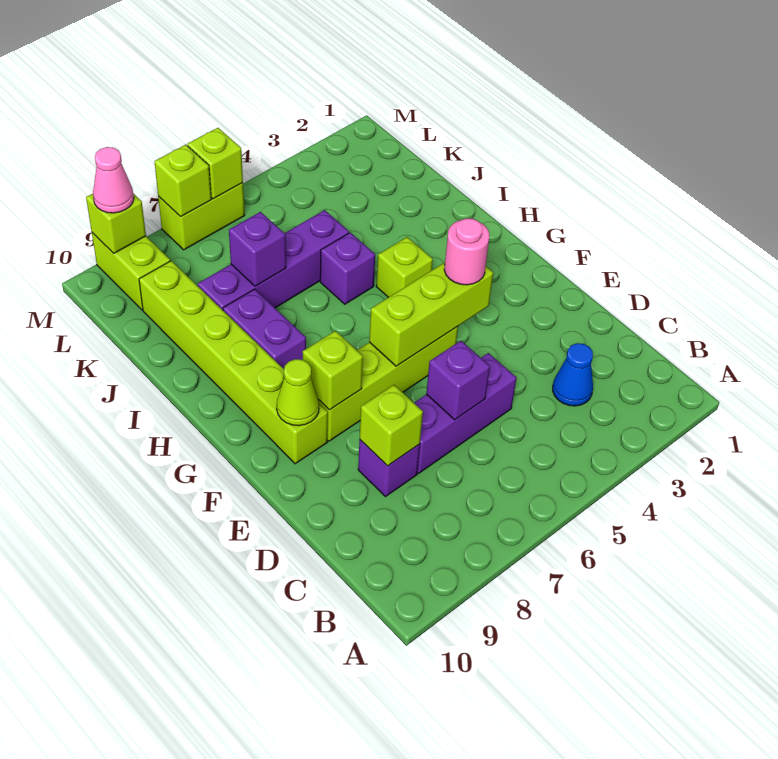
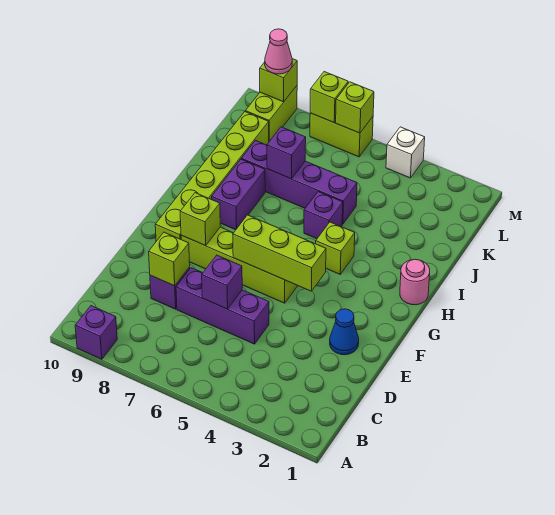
none -> purple brick A9 level 1
blue cone C3 level 1 -> blue cone E2 level 1
pink round brick F4 level 3 -> pink round brick H1 level 1
lime cone F9 level 2 -> none
none -> white brick M4 level 1

